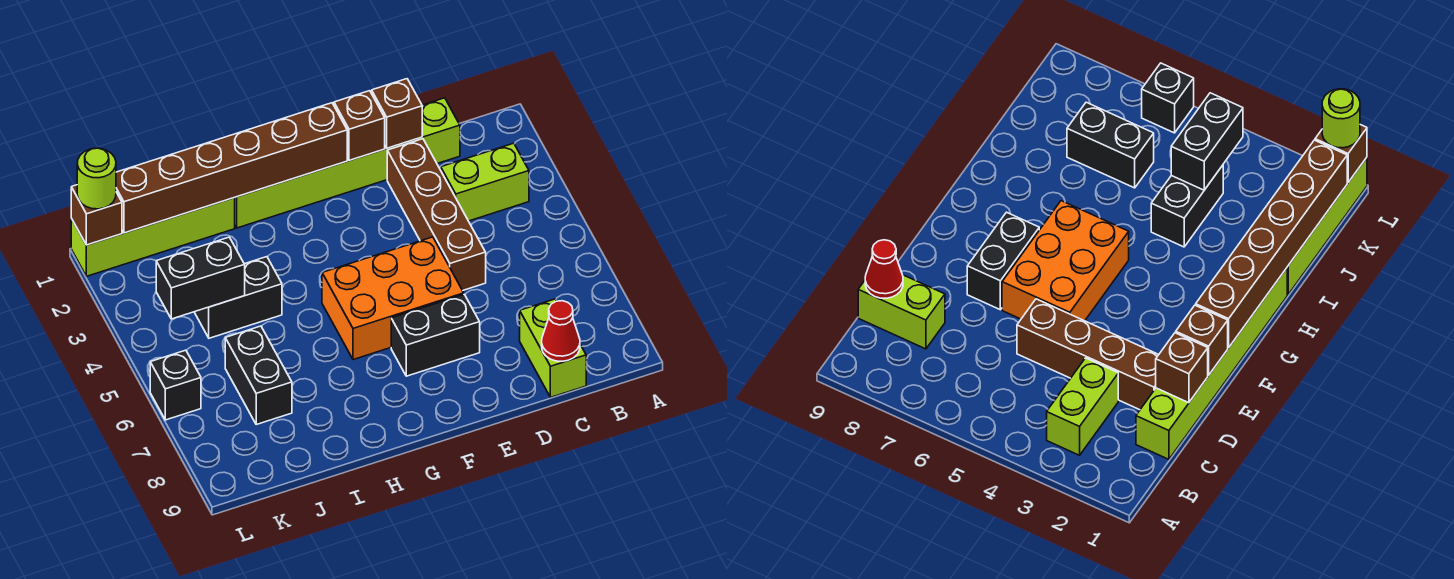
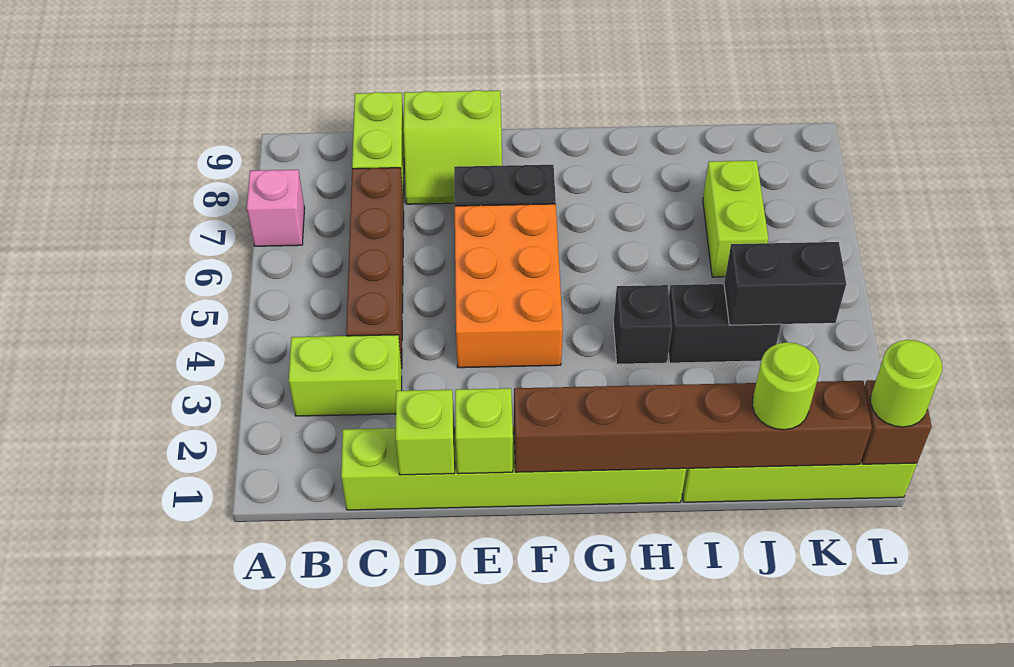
none -> pink brick A7 level 1
red cone C9 level 2 -> none
brown brick D1 level 2 -> lime brick D1 level 2
brown brick D2:D5 level 1 -> brown brick C4:C7 level 1
none -> lime slope D8:E9 level 1 top 9
brown brick E1 level 2 -> lime brick E1 level 2
orange brick E5:G6 level 1 -> orange brick E4:F6 level 1
none -> lime round brick J1 level 3
black brick J6:J7 level 1 -> lime brick J6:J7 level 1
black brick L6 level 1 -> black brick H4 level 1

